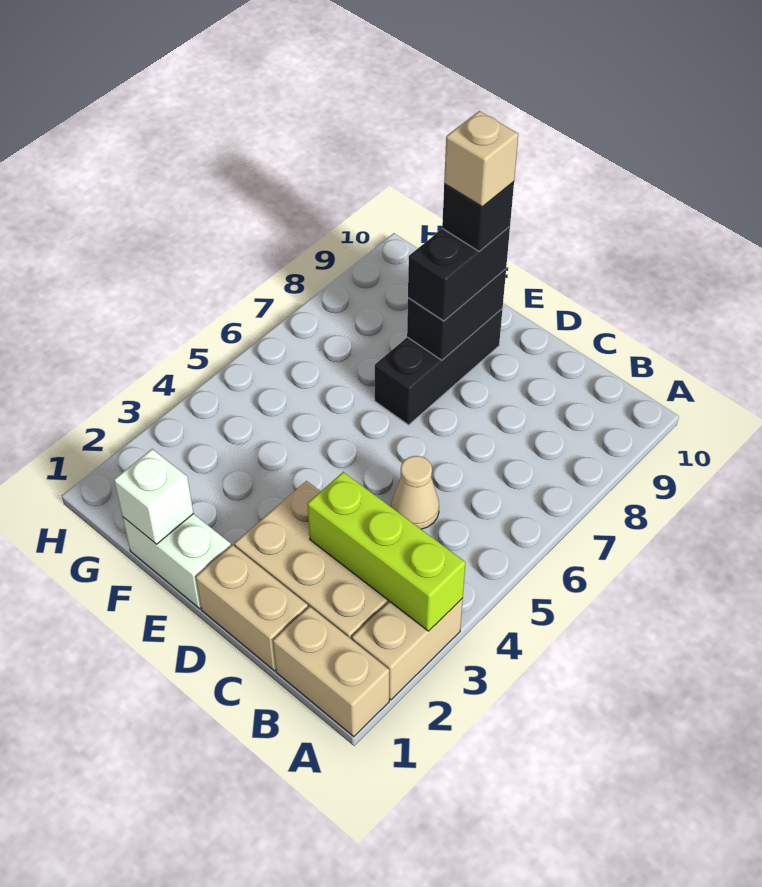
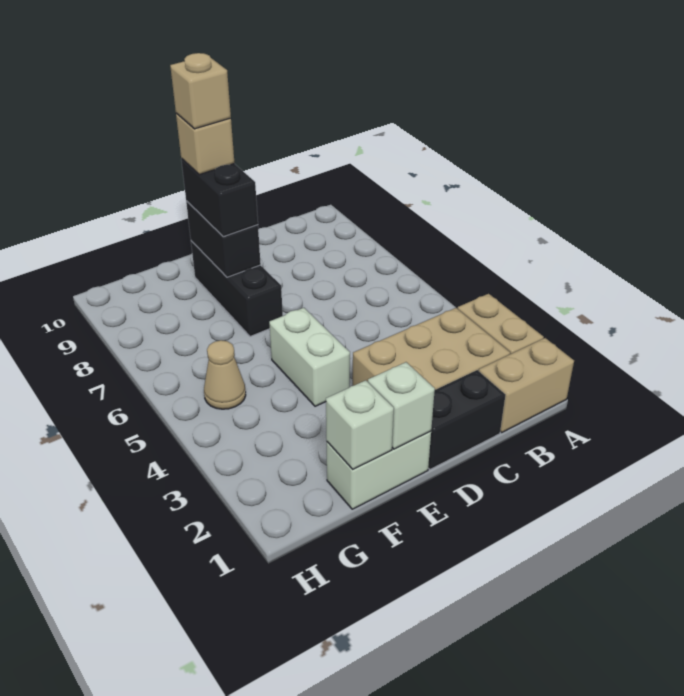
lime brick A3:C3 level 2 -> none
tan brick C1:D1 level 1 -> black brick C1:D1 level 1
tan cone C5 level 1 -> tan cone G5 level 1
none -> white brick E1 level 2
none -> white brick E4:E5 level 1
black brick E9 level 4 -> tan brick E9 level 4

